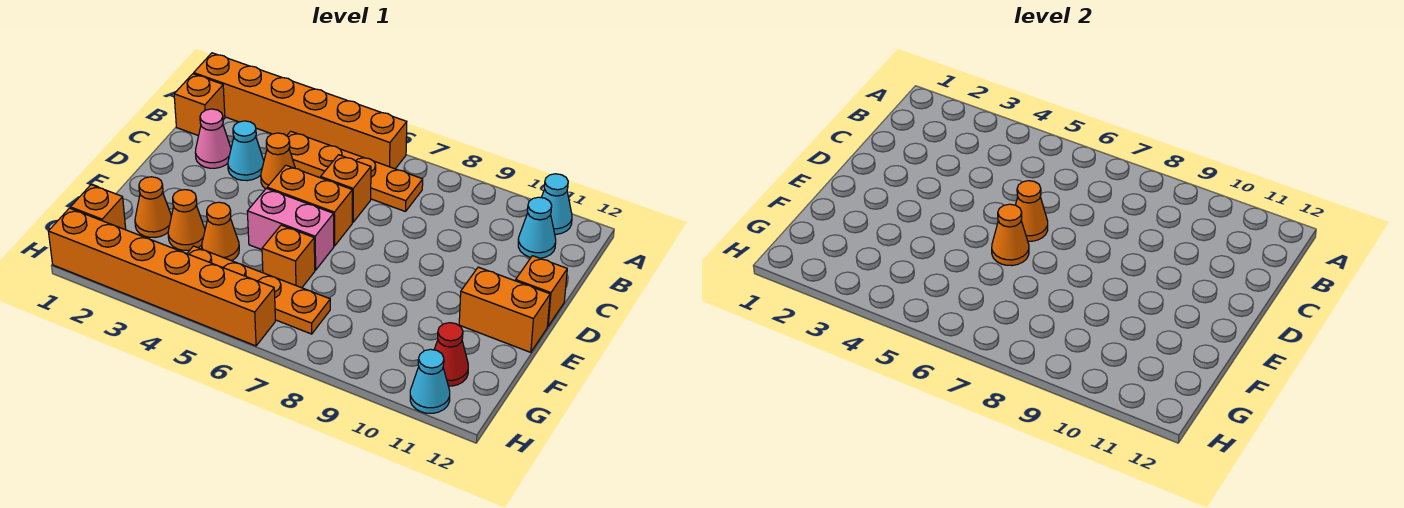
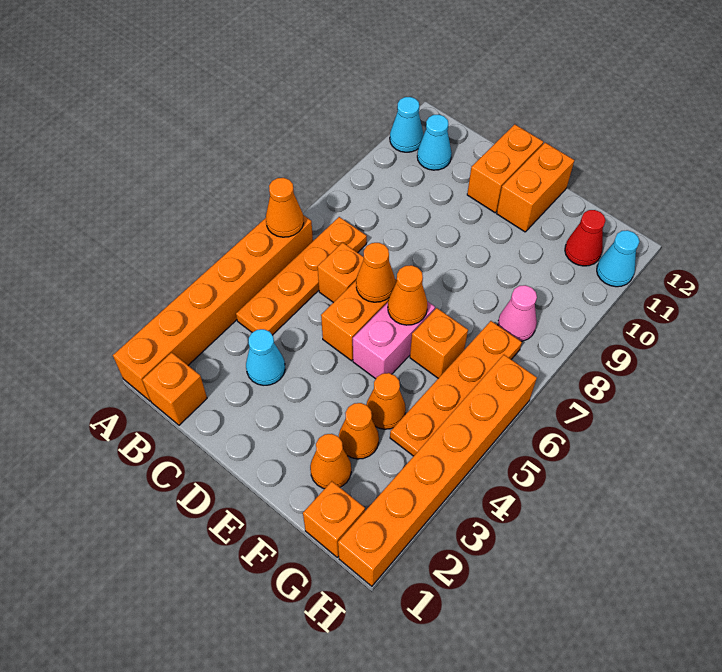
pink cone C2 level 1 -> pink cone G8 level 1
orange cone C4 level 1 -> orange cone A6 level 2
orange brick D12 level 1 -> orange brick D11:D12 level 1

